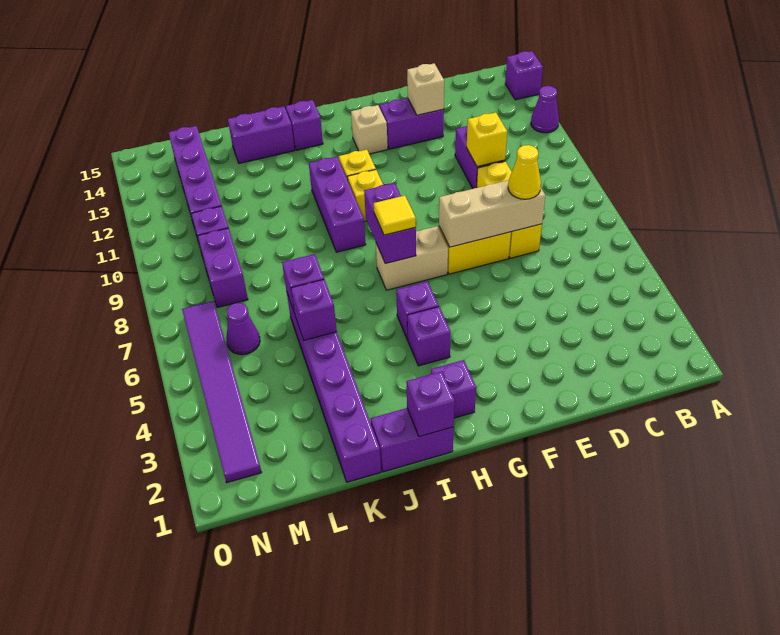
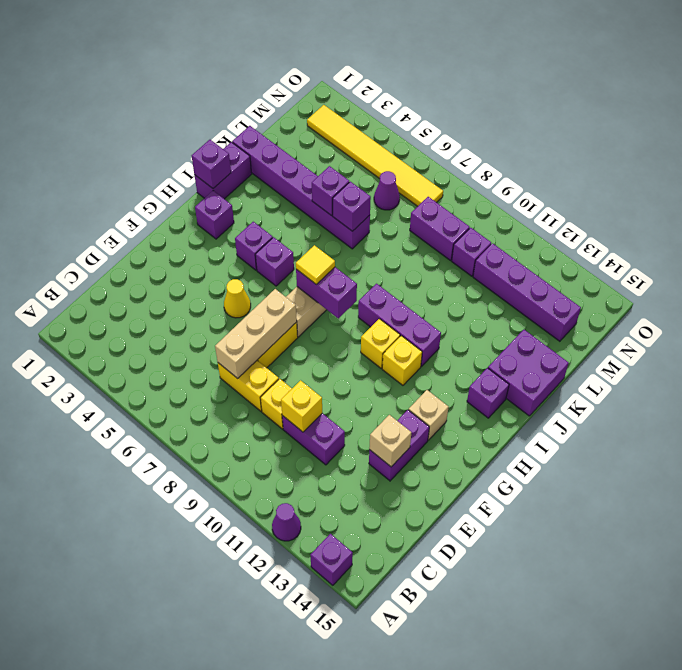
yellow cone D7 level 3 -> yellow cone F5 level 1
purple brick J14:K14 level 1 -> purple brick J14:K15 level 1
purple tile N2:N7 level 1 -> yellow tile N2:N7 level 1

